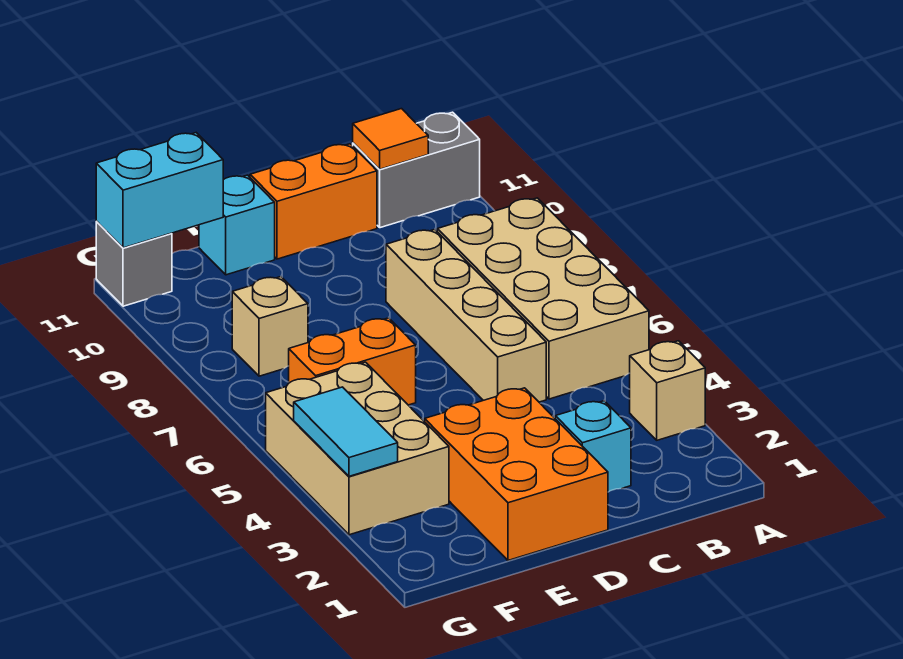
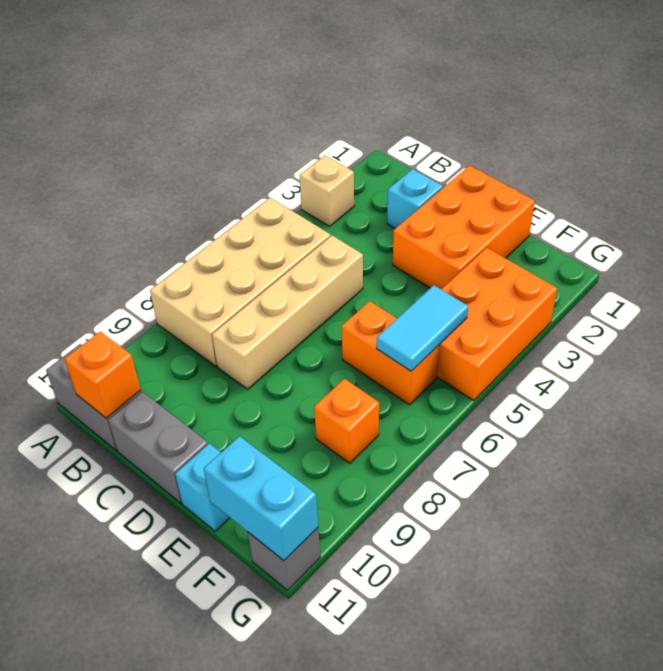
orange tile B11 level 2 -> orange brick B11 level 2
orange brick C11:D11 level 1 -> grey brick C11:D11 level 1
tan brick F3:G5 level 1 -> orange brick F3:G5 level 1
tan brick F8 level 1 -> orange brick F8 level 1
cyan tile G3:G4 level 2 -> cyan tile F5:F6 level 2

